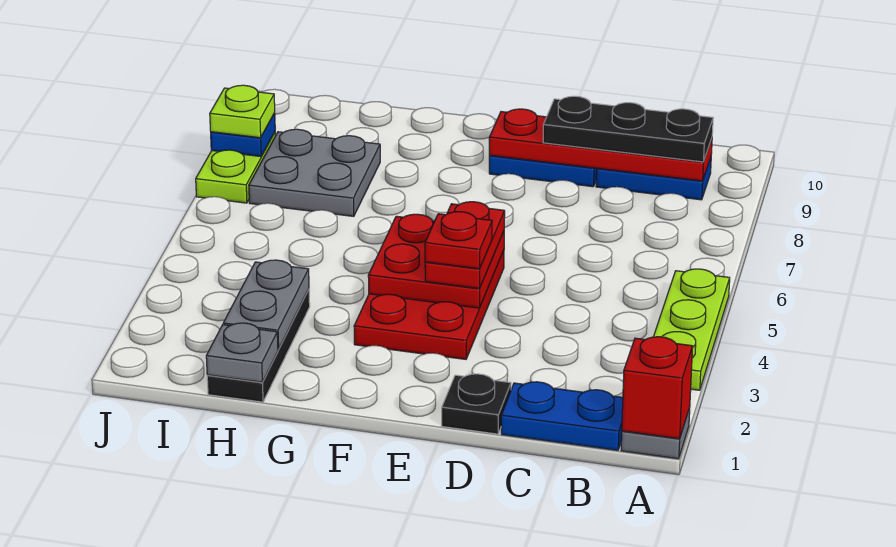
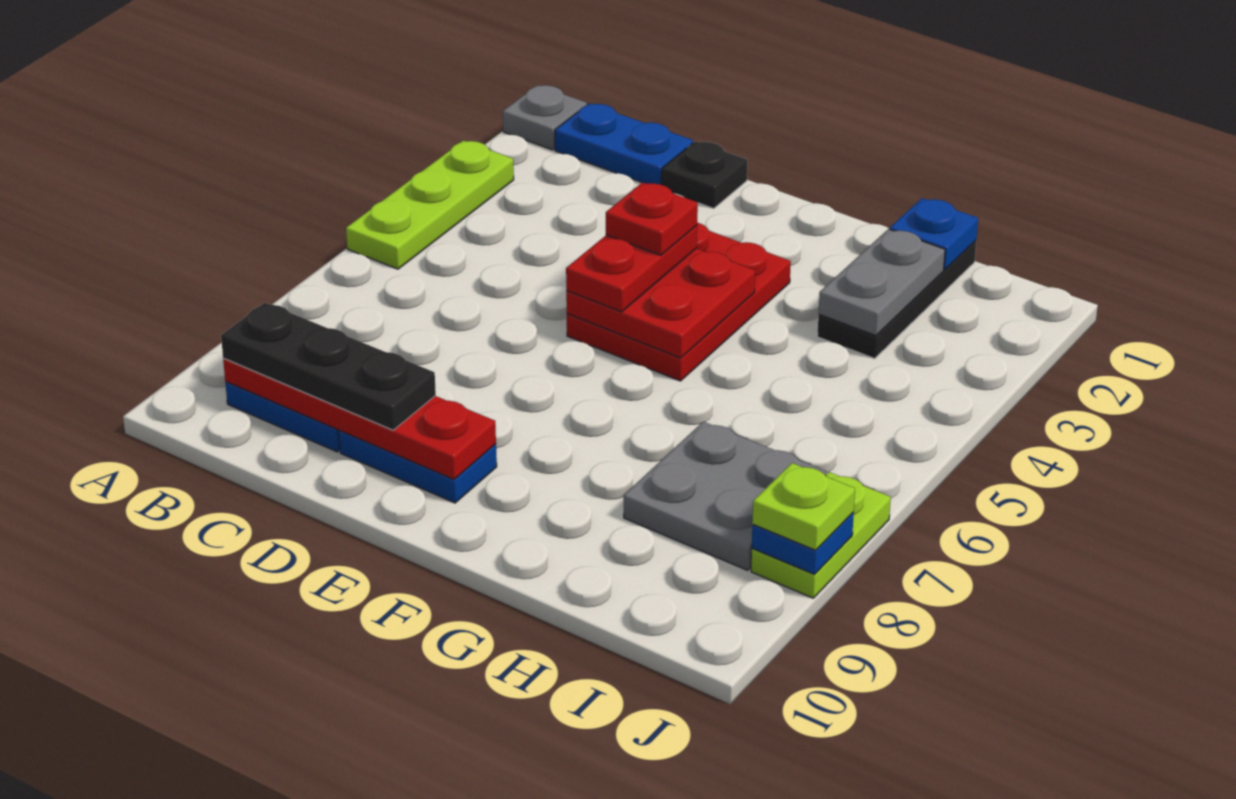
red brick A1 level 2 -> none
grey plate H1 level 2 -> blue plate H1 level 2

